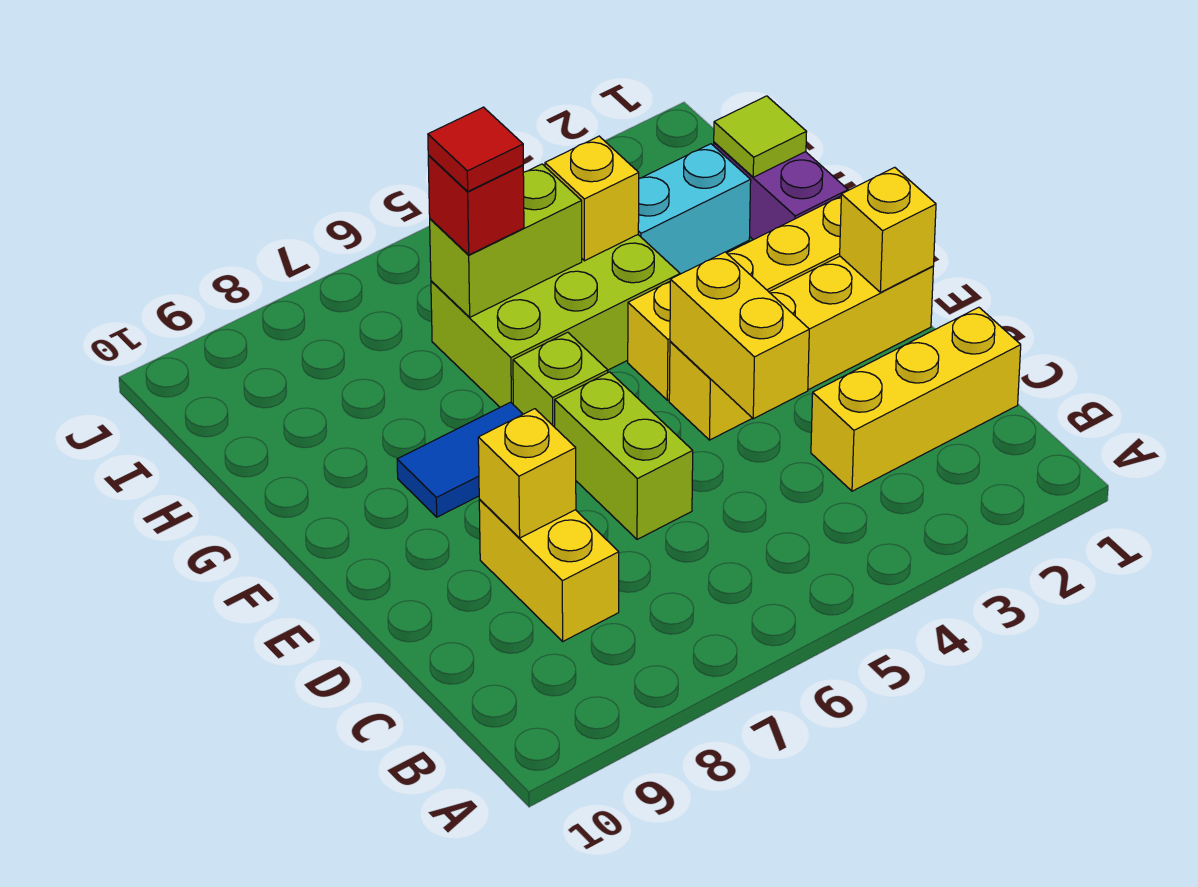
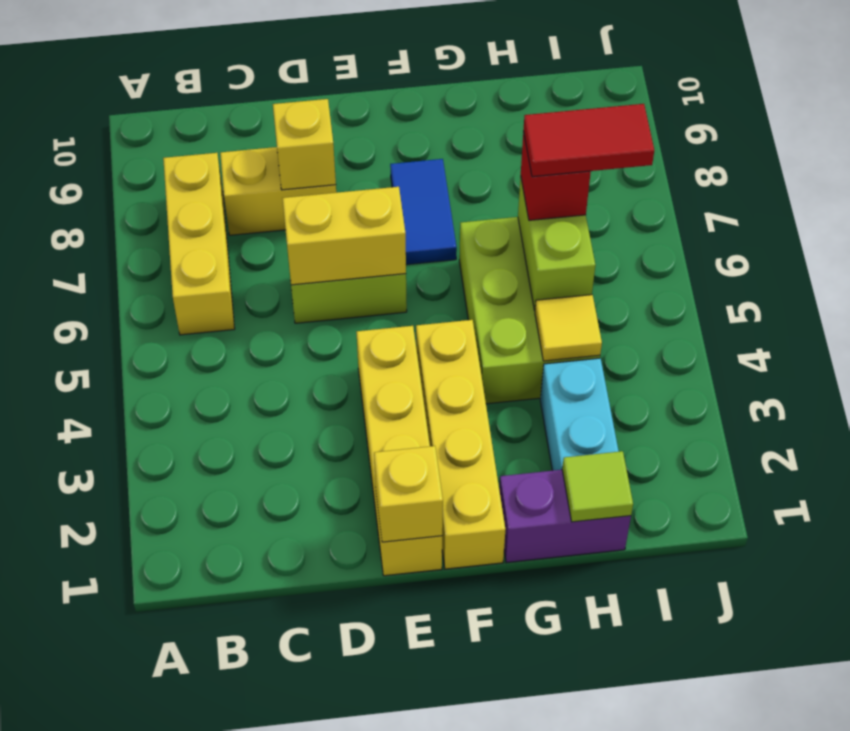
yellow brick C1:C3 level 1 -> yellow brick B6:B8 level 1
yellow brick D4:E4 level 2 -> yellow brick D6:E6 level 2
lime brick F6 level 1 -> none
yellow brick H4 level 2 -> yellow tile H4 level 2
red tile H6 level 4 -> red tile H6:I6 level 4

